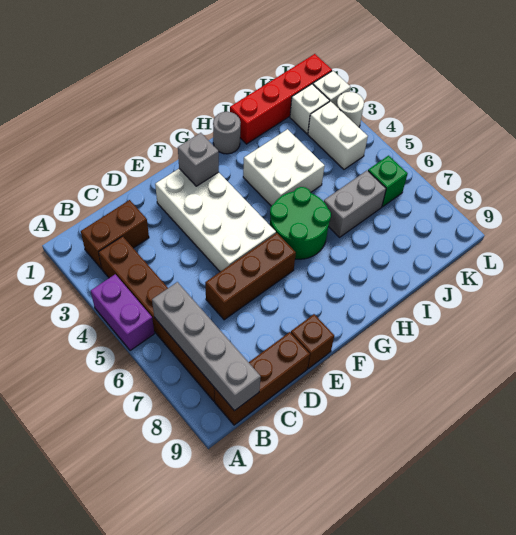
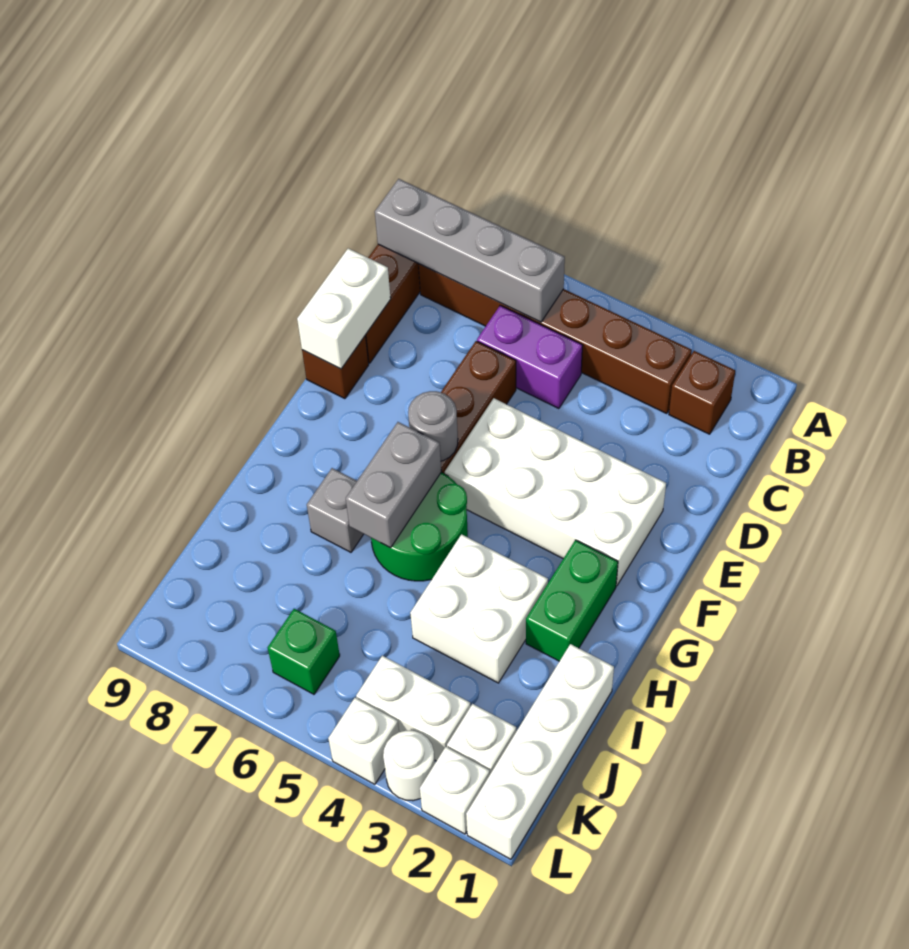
purple brick A4:A5 level 1 -> purple brick C5:C6 level 1
brown brick B2:C2 level 1 -> brown brick B2 level 1
none -> white brick D9:E9 level 2
grey brick F2 level 2 -> grey brick H7 level 1
none -> green brick G2:H2 level 1
grey round brick H1 level 1 -> grey round brick F6 level 2
red brick I1:L1 level 1 -> white brick I1:L1 level 1
grey brick I6:J6 level 1 -> grey brick G6:H6 level 2
none -> white brick L4 level 1

